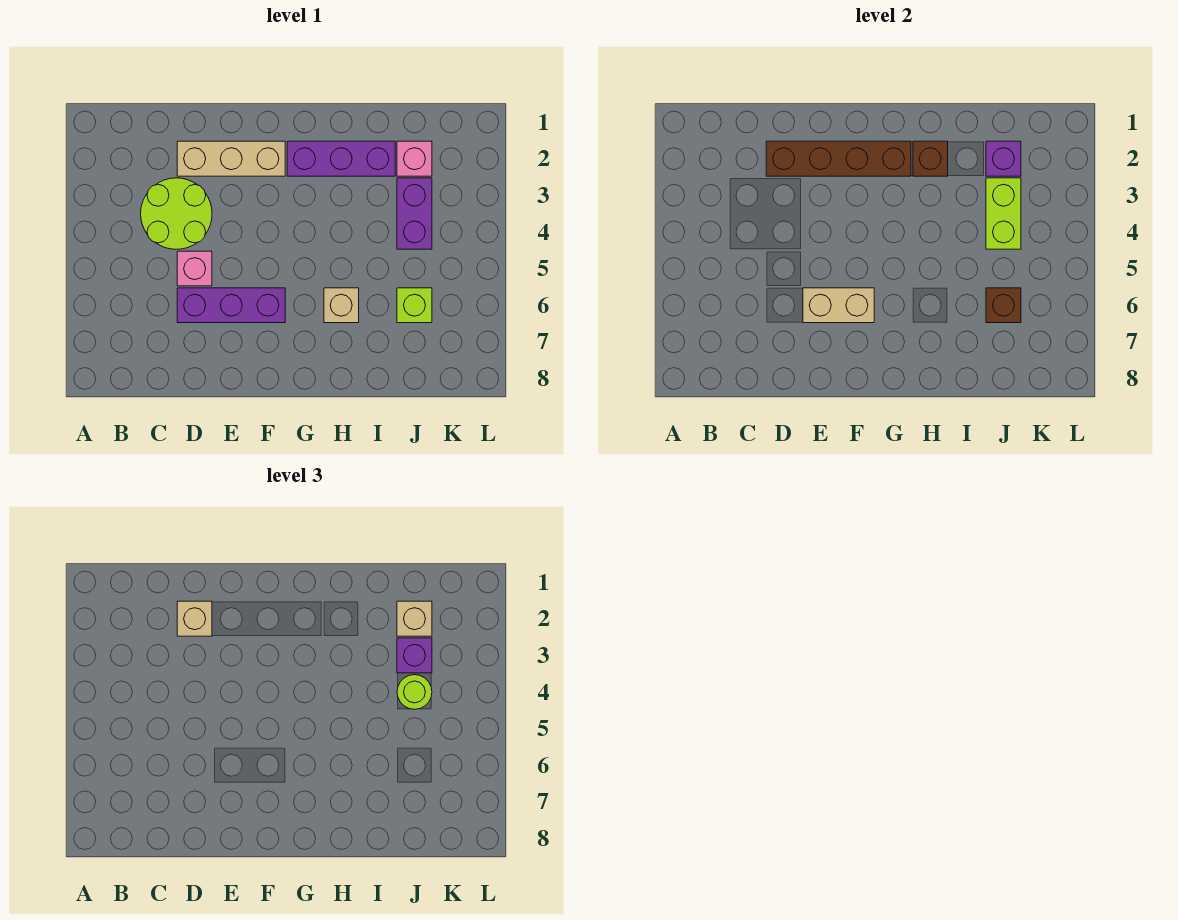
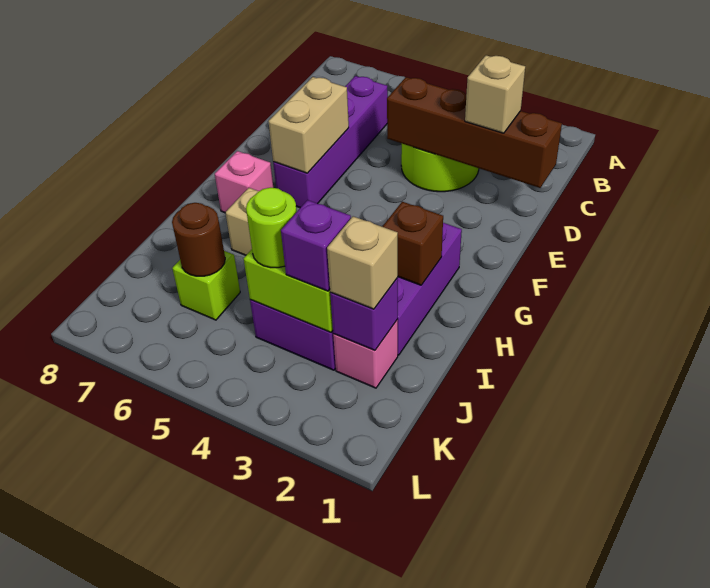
tan brick D2:F2 level 1 -> none
brown brick D2:G2 level 2 -> brown brick D1:D4 level 2
pink brick D5 level 1 -> pink brick G7 level 1
purple brick D6:F6 level 1 -> purple brick C6:F6 level 1
brown brick J6 level 2 -> brown round brick J6 level 2

